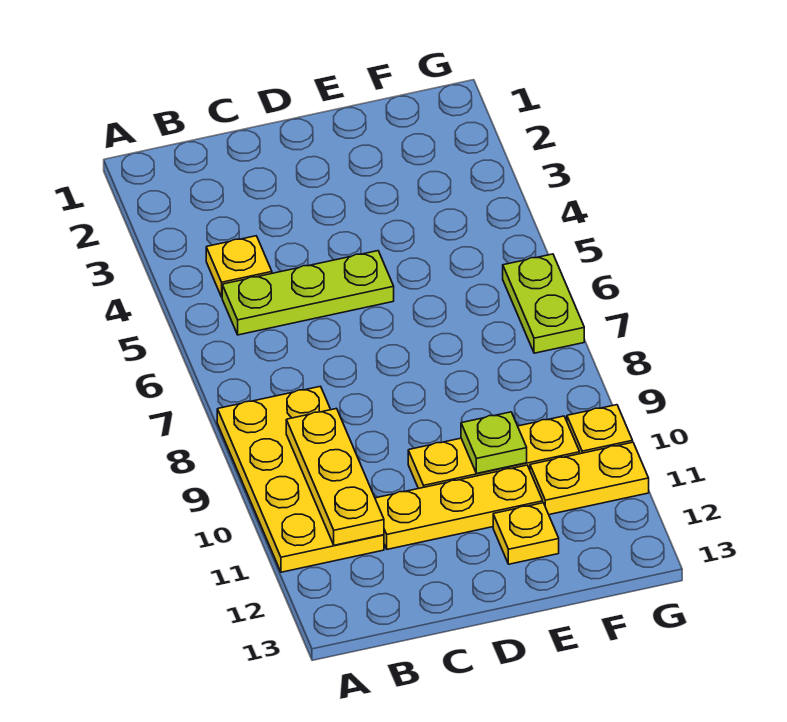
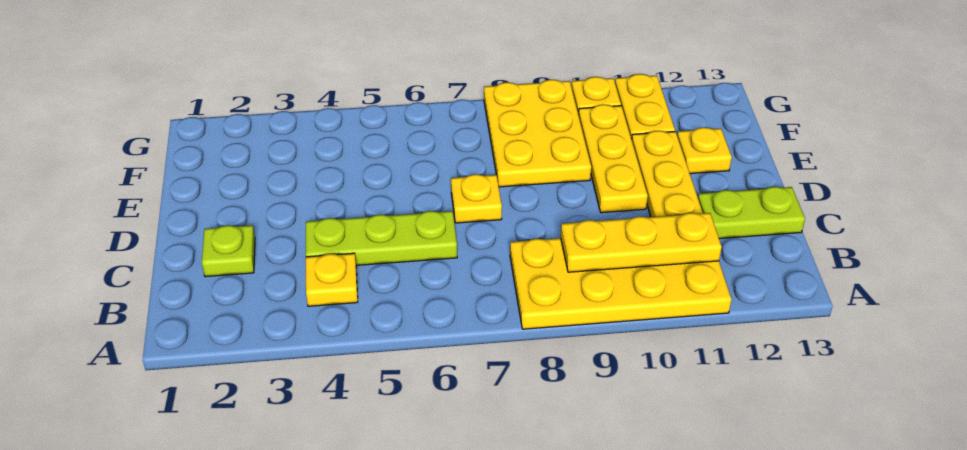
lime plate B5:D5 level 1 -> lime plate C4:C6 level 1
none -> yellow plate D7 level 1
none -> yellow plate E8:G9 level 1
lime plate E10 level 2 -> lime plate C2 level 1
lime plate G6:G7 level 1 -> lime plate C12:C13 level 1

